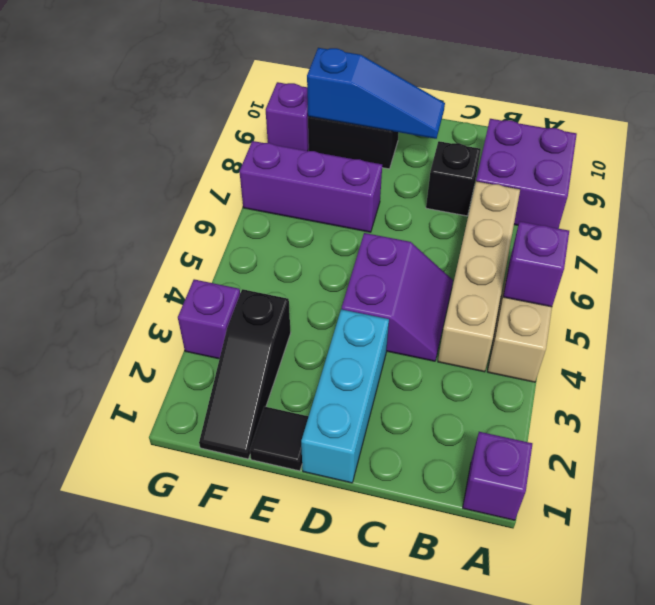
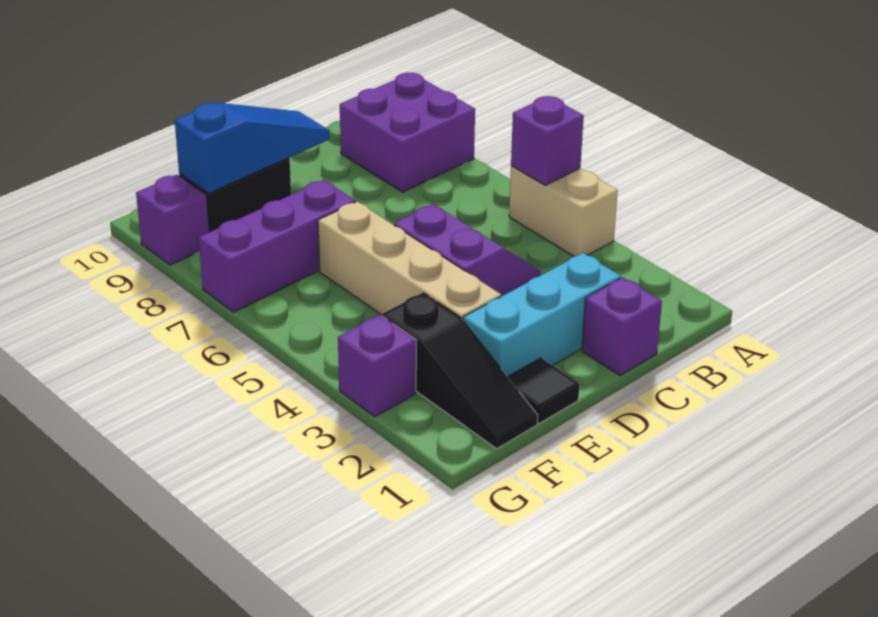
purple brick A1 level 1 -> purple brick C1 level 1
tan brick B4:B7 level 1 -> tan brick E3:E6 level 1
black brick C8 level 1 -> none
cyan brick D1:D3 level 1 -> cyan brick C2:E2 level 1

